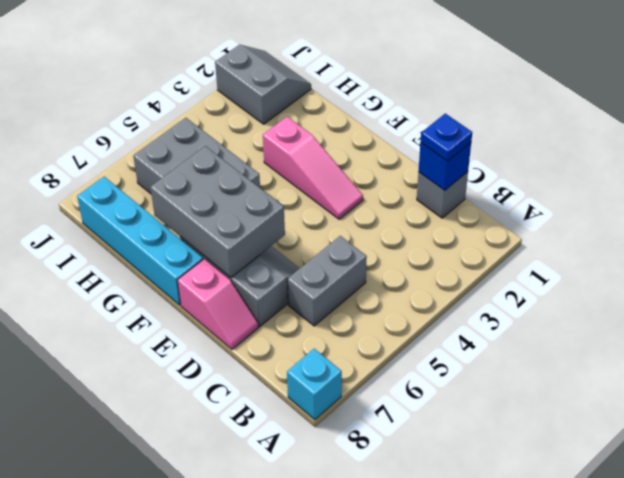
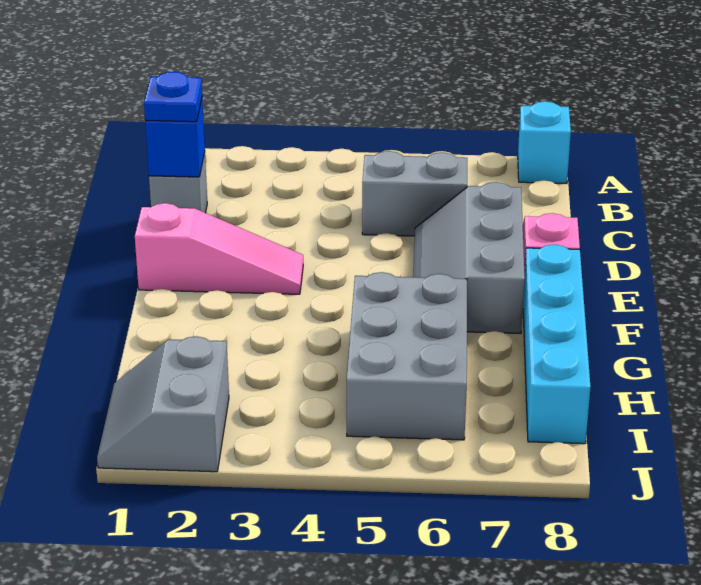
pink slope E3:G3 level 1 top G -> pink slope E1:E3 level 1 top 1
grey brick E6:G7 level 2 -> none

